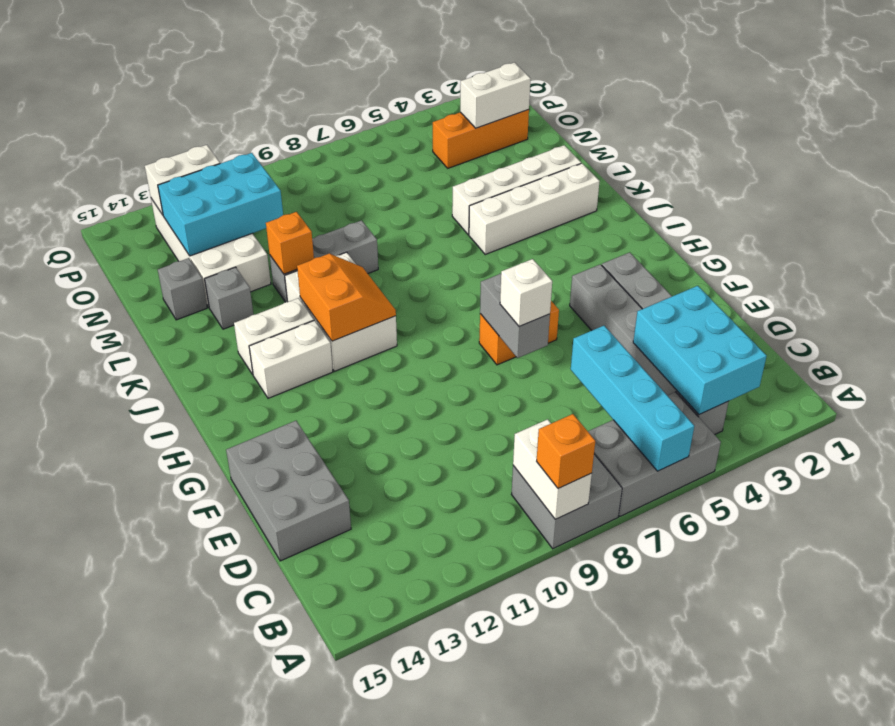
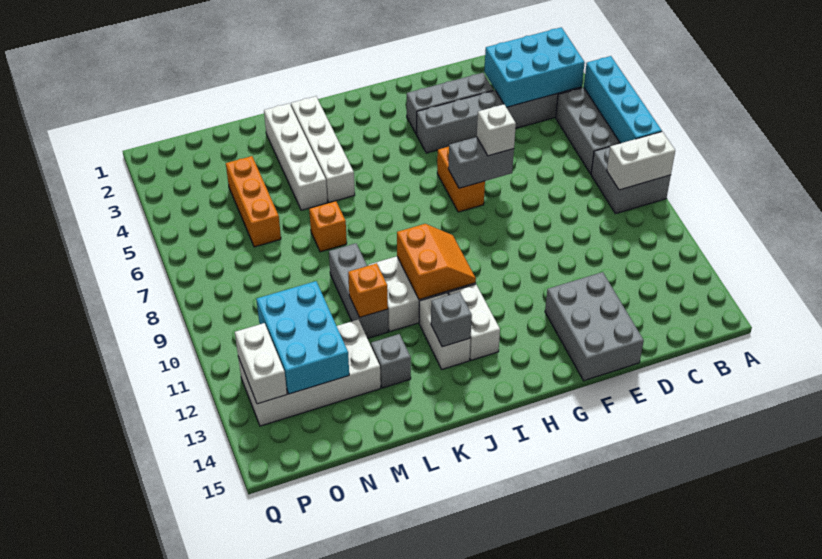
cyan brick A6:D6 level 2 -> cyan brick A5:A8 level 2
orange brick A9 level 3 -> orange brick L7 level 1
grey brick D14:F15 level 1 -> grey brick E13:F15 level 1
orange slope I10:J11 level 2 top 11 -> orange slope I10:J11 level 2 top J
grey brick M14 level 1 -> grey brick J13 level 2
orange brick O2:O4 level 1 -> orange brick N4:N6 level 1
white brick O2:O3 level 2 -> none

